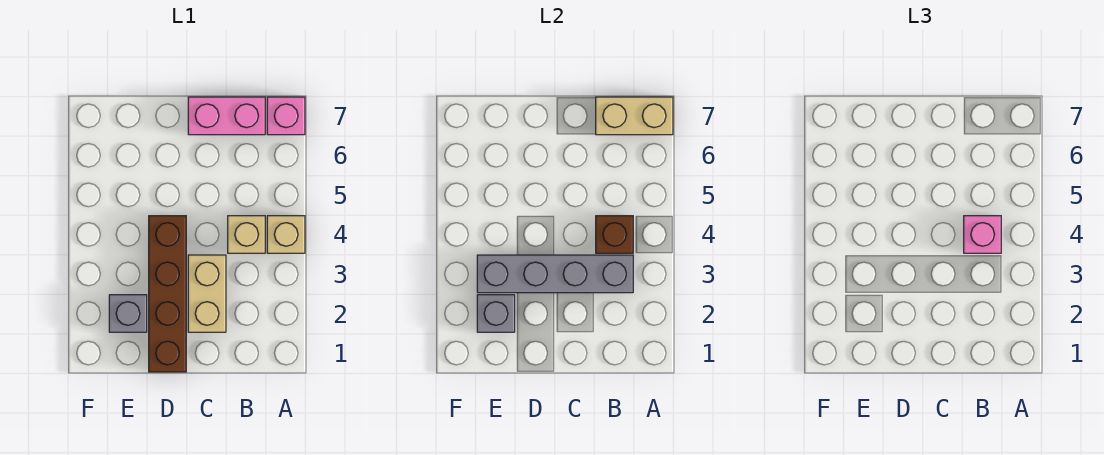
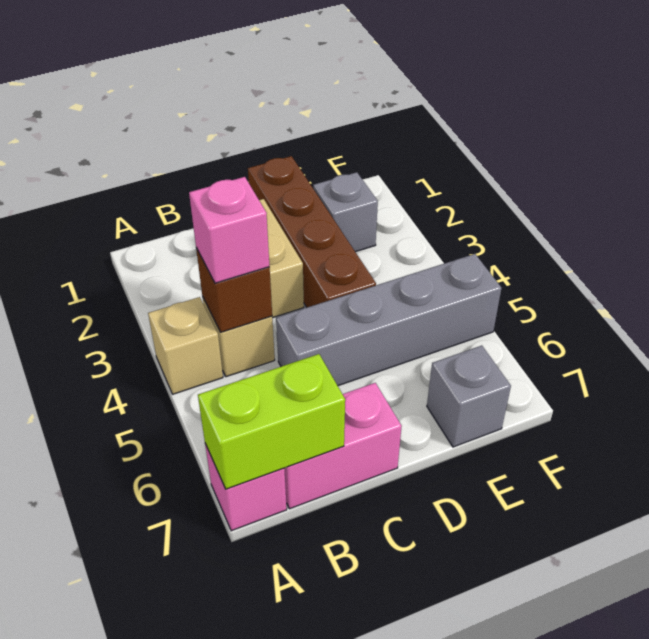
tan brick A7:B7 level 2 -> lime brick A7:B7 level 2
grey brick B3:E3 level 2 -> grey brick C5:F5 level 1
grey brick E2 level 2 -> grey brick E7 level 1

